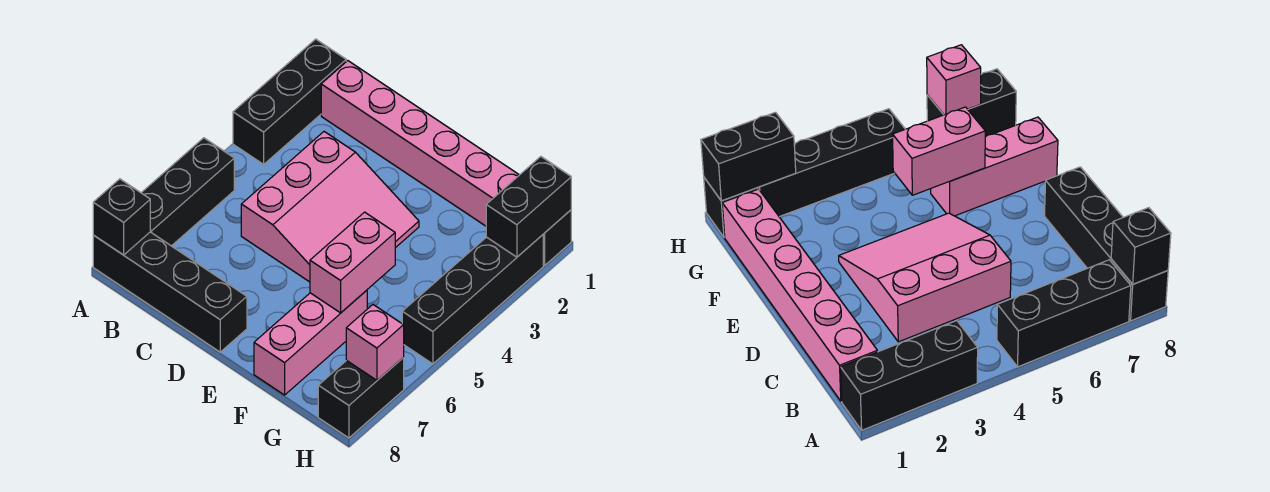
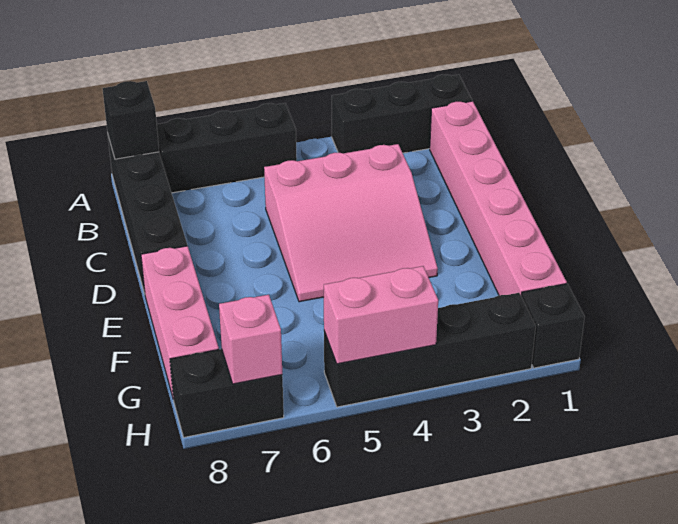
pink brick F5:F6 level 2 -> pink brick H4:H5 level 2
pink brick F6:F8 level 1 -> pink brick E8:G8 level 1
black brick H1:H2 level 2 -> none

